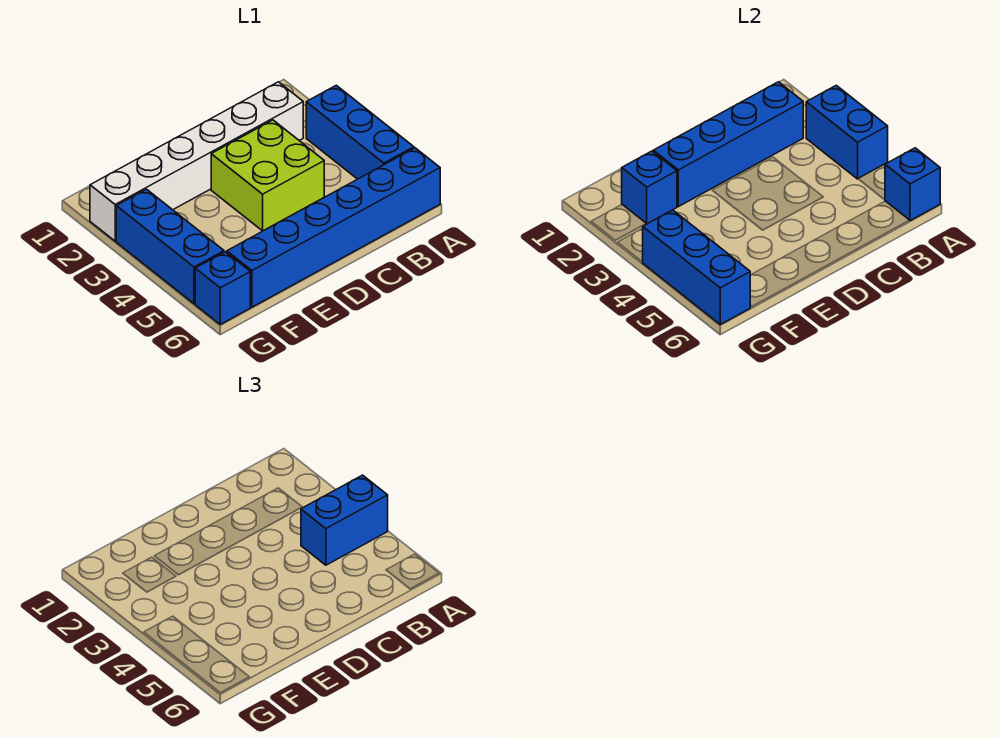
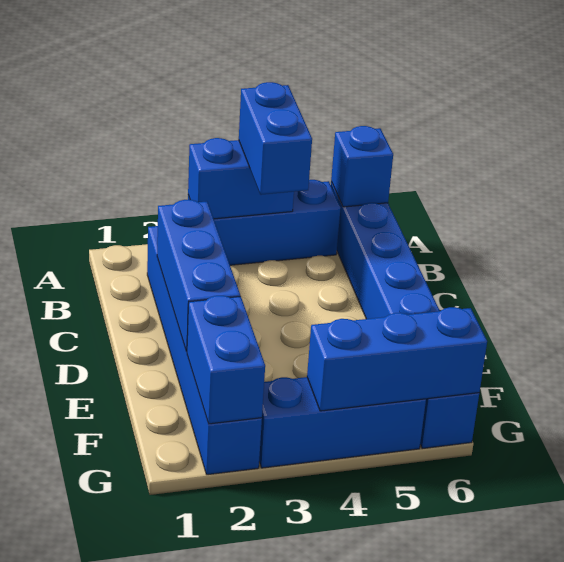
white brick B2:G2 level 1 -> blue brick B2:G2 level 1
blue brick B2:E2 level 2 -> blue brick C2:E2 level 2
lime brick C3:D4 level 1 -> none
blue brick F2 level 2 -> blue brick F2:G2 level 2

